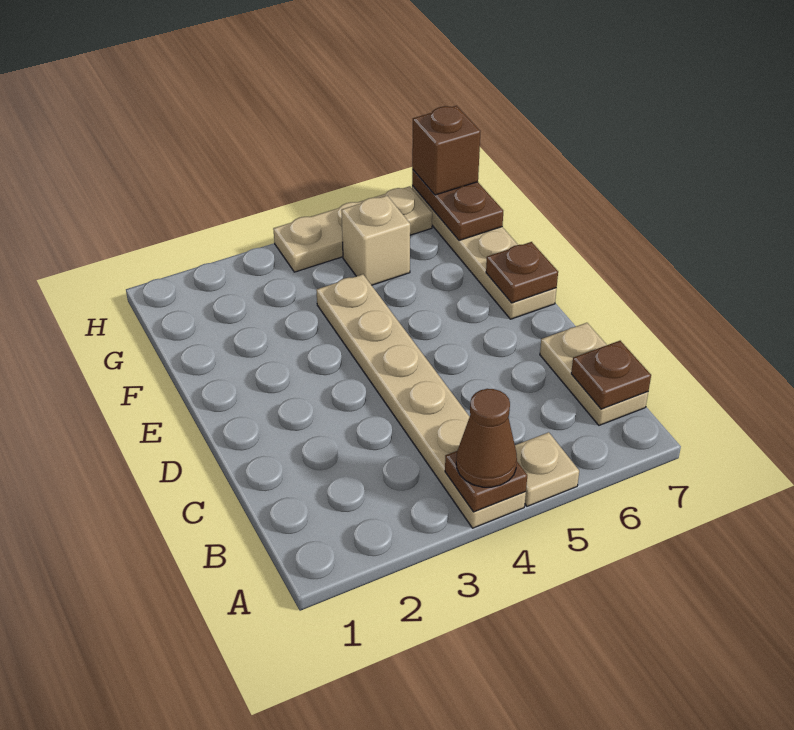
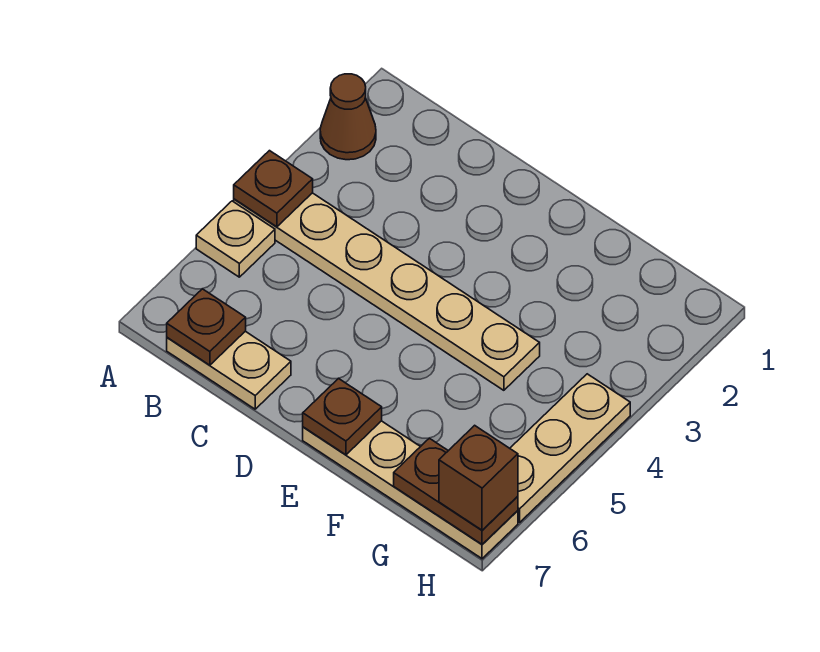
brown cone A4 level 3 -> brown cone A2 level 1
tan brick G5 level 1 -> none

